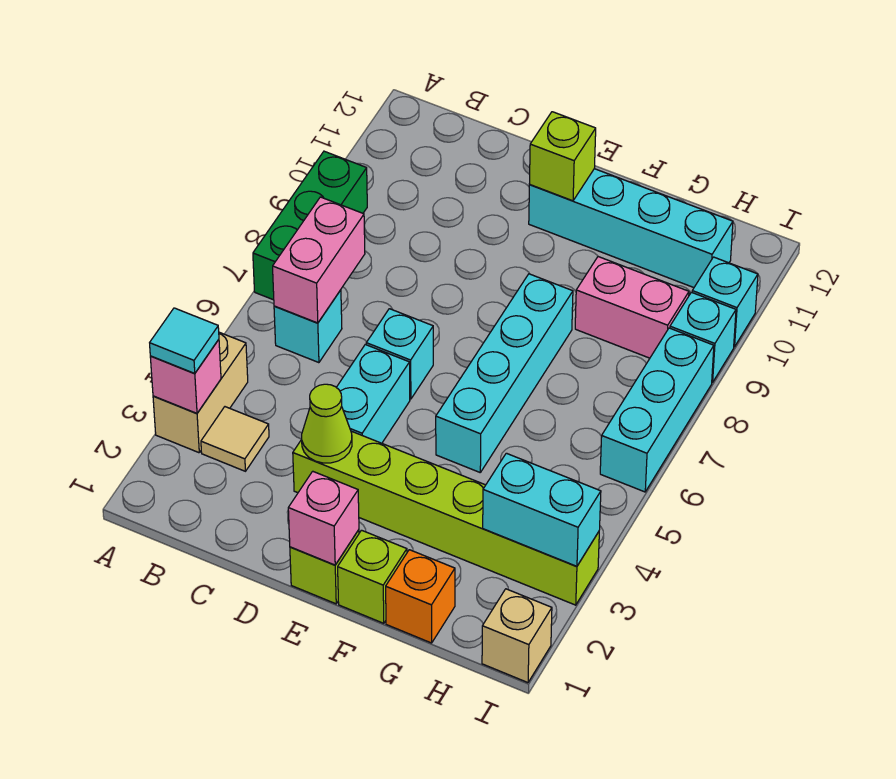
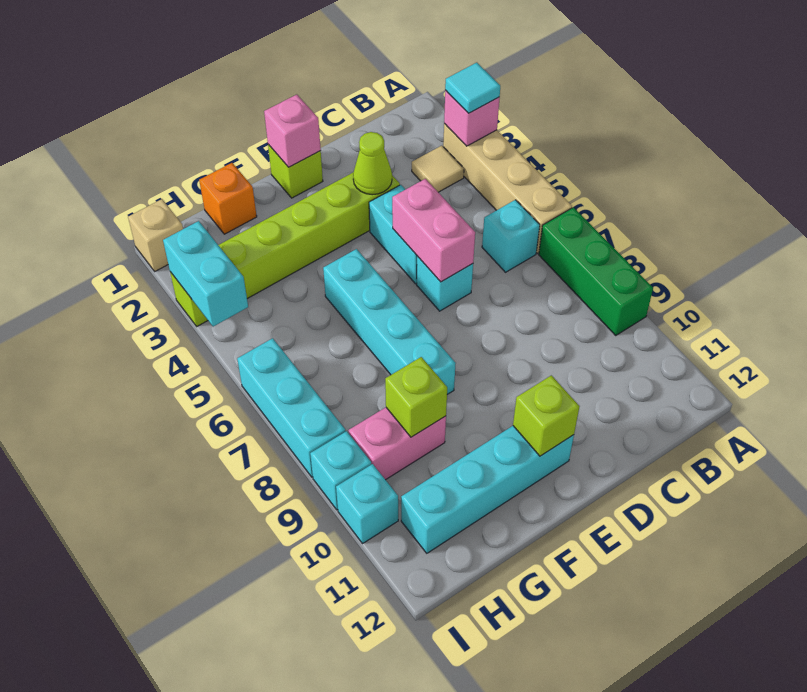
tan brick A3:A4 level 1 -> tan brick A3:A6 level 1
pink brick B6:B7 level 2 -> pink brick D5:D6 level 2
lime brick F1 level 1 -> lime brick G9 level 2
cyan brick H3:I3 level 2 -> cyan brick I3:I4 level 2

